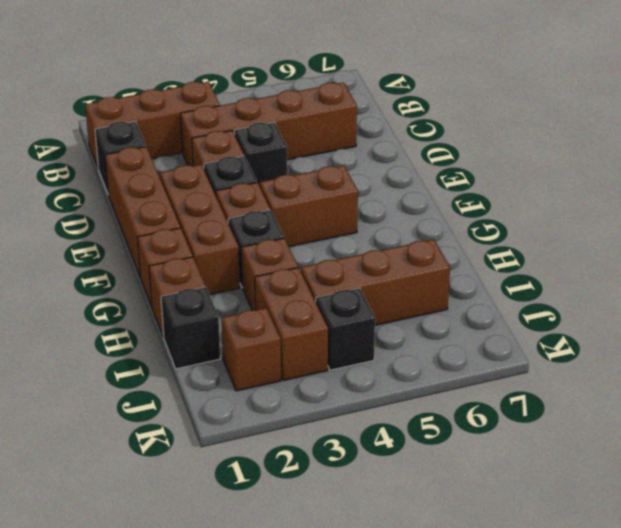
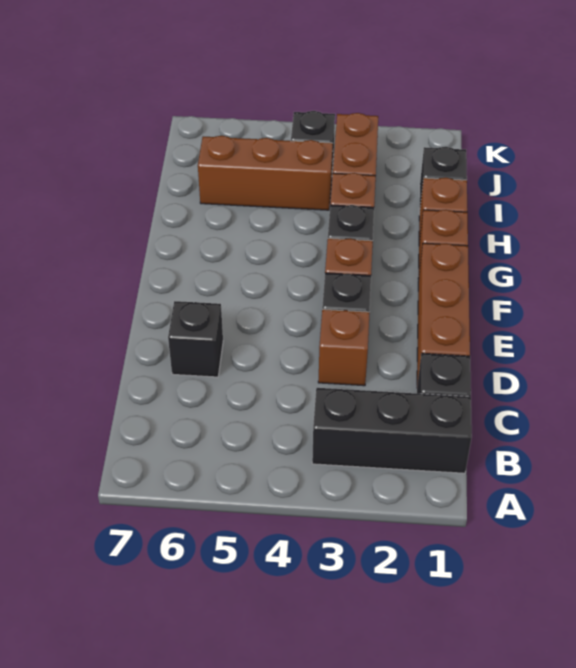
brown brick B1:B3 level 1 -> black brick B1:B3 level 1
brown brick C3:C6 level 1 -> none
black brick D4 level 1 -> black brick D6 level 1
brown brick E2:G2 level 1 -> none
brown brick F4:F5 level 1 -> none
brown brick J2 level 1 -> none

